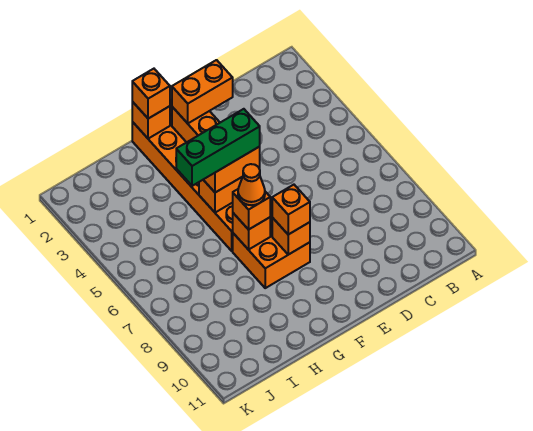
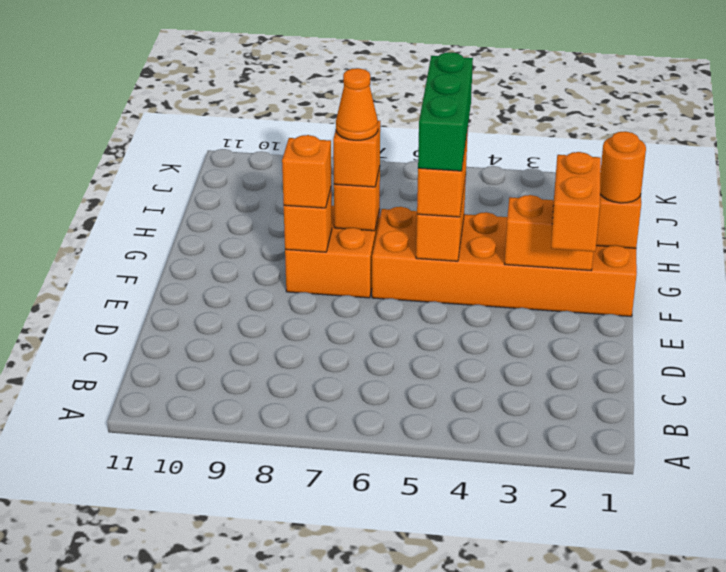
orange brick G1 level 3 -> orange round brick G1 level 3

